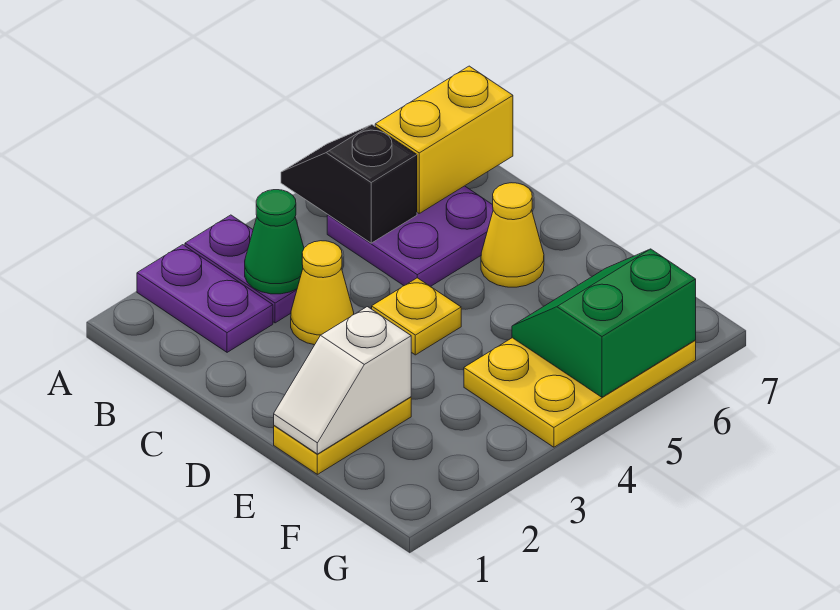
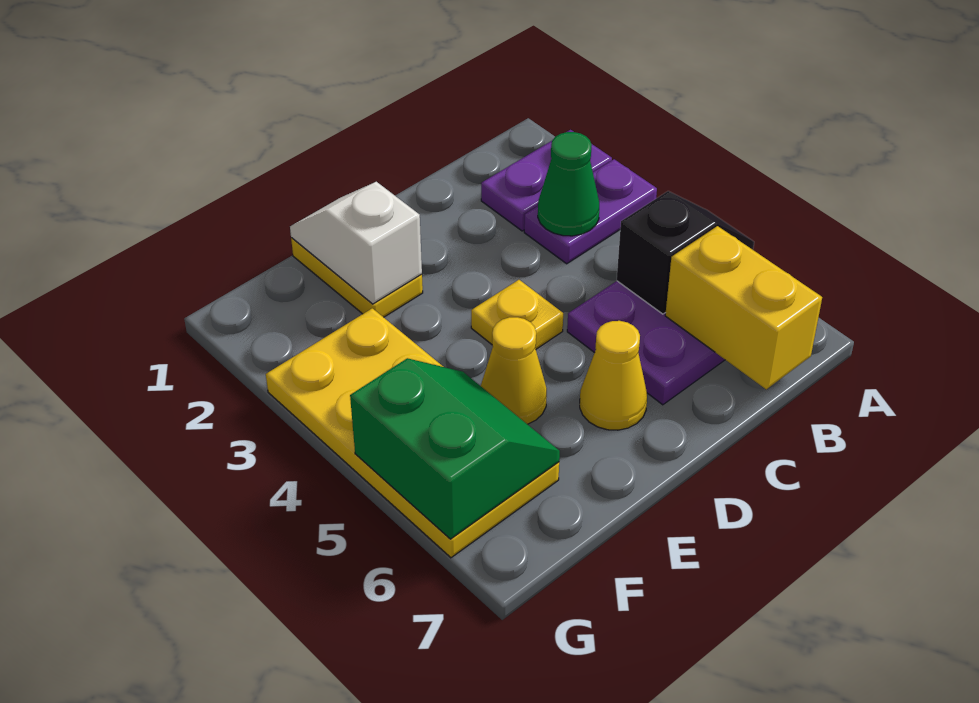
yellow cone C3 level 1 -> yellow cone E5 level 1
yellow plate F4:G6 level 1 -> yellow plate F3:G6 level 1

